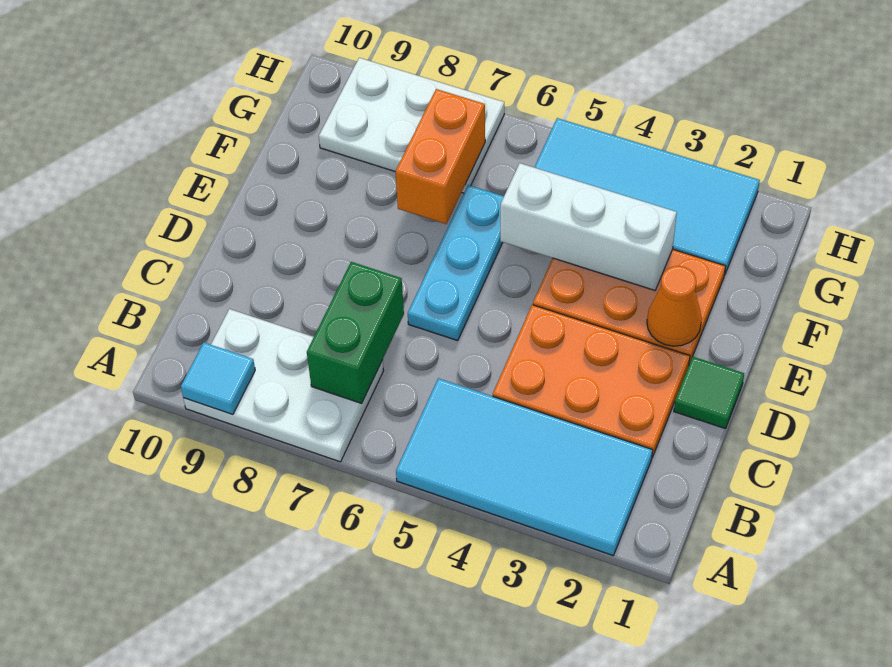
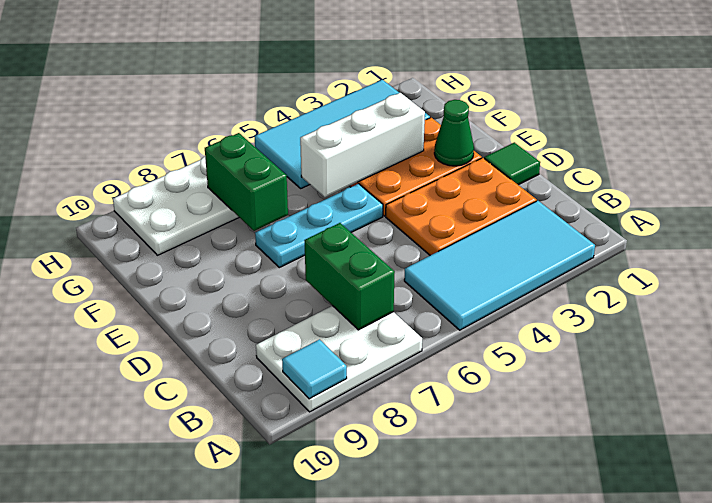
cyan plate D6:F6 level 1 -> cyan plate E5:E7 level 1
orange cone E2 level 2 -> green cone E2 level 2
orange brick F7:G7 level 2 -> green brick F7:G7 level 2

